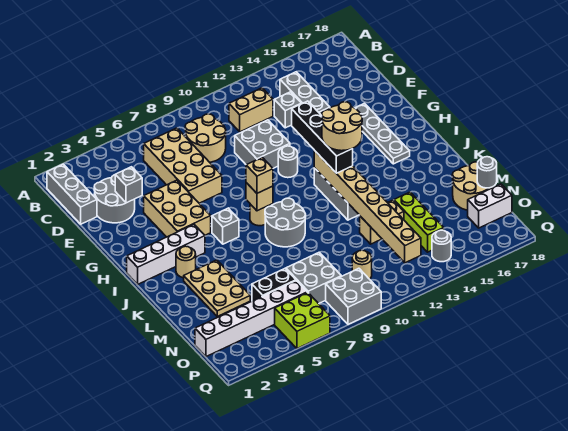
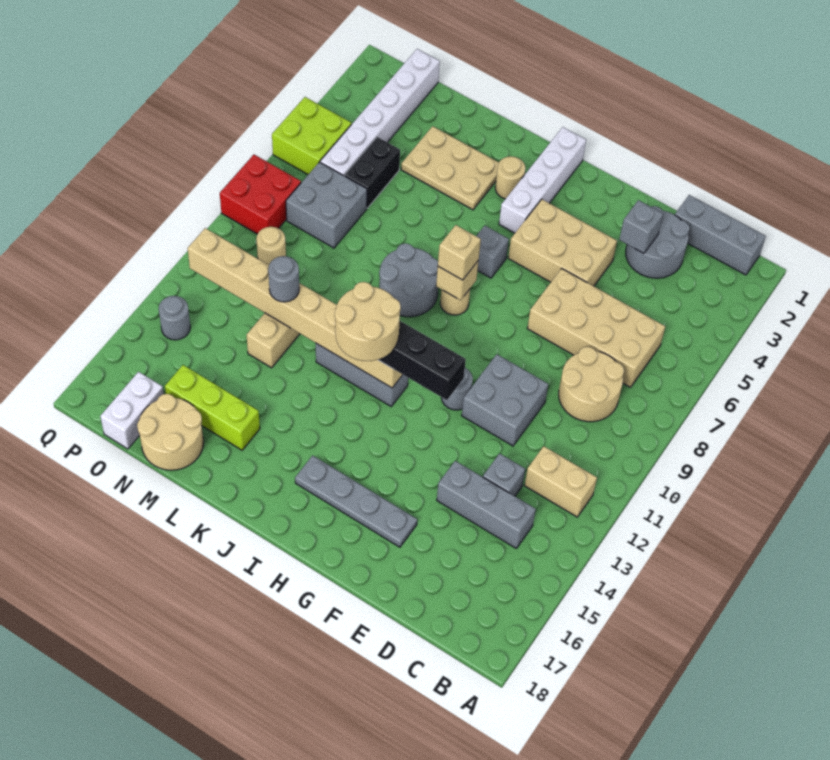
tan brick C11:C12 level 1 -> tan brick B12:C12 level 1
lime brick M14:O14 level 1 -> lime brick L16:N16 level 1
grey round brick N18 level 2 -> grey round brick M12 level 3
grey brick P8:Q9 level 1 -> red brick P8:Q9 level 1

